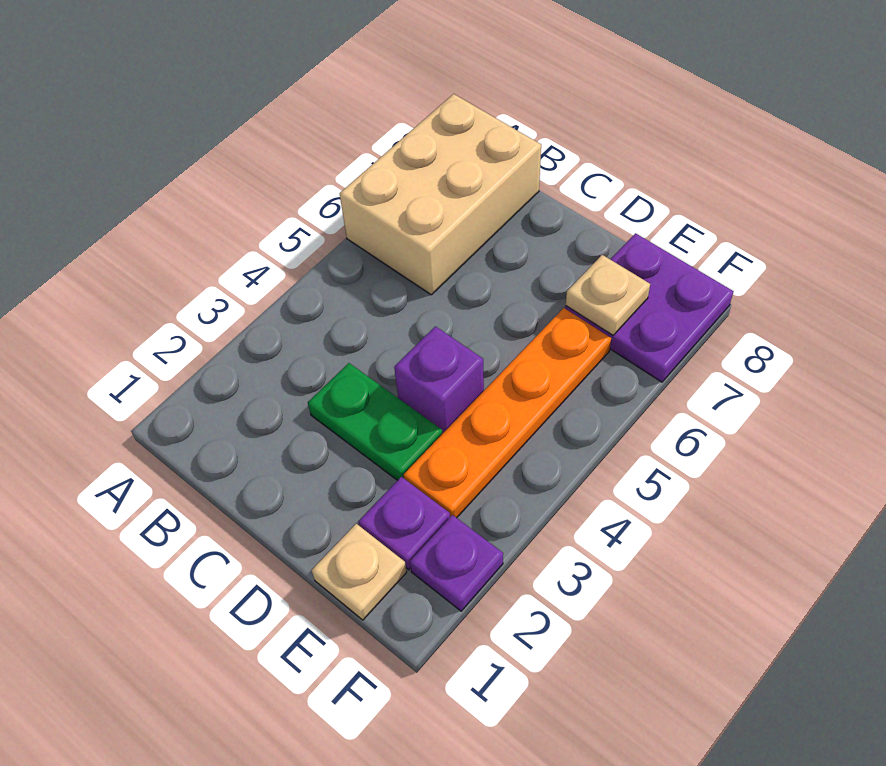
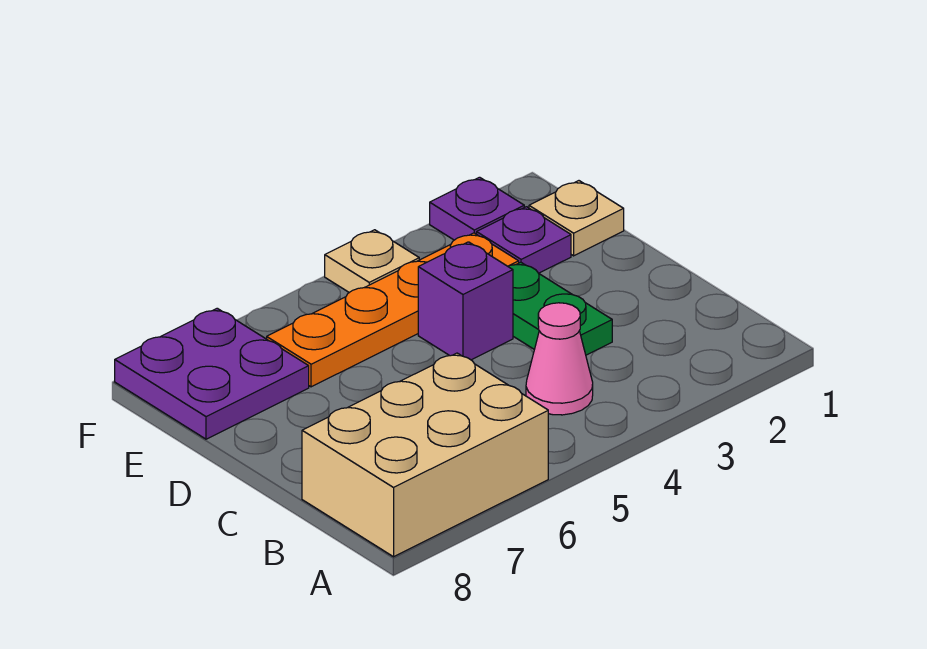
none -> pink cone B4 level 1
tan plate E7 level 2 -> tan plate F4 level 1

